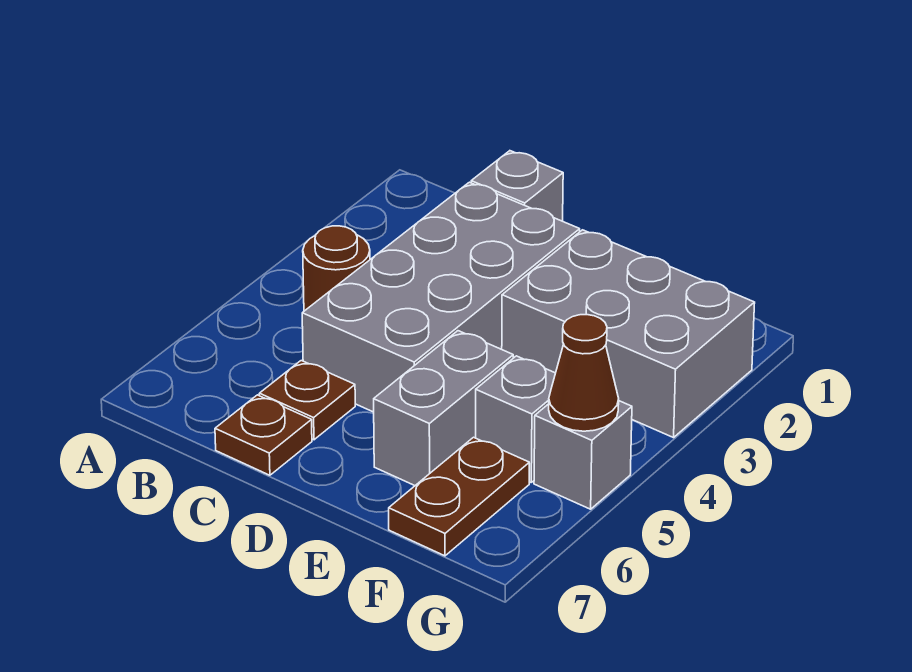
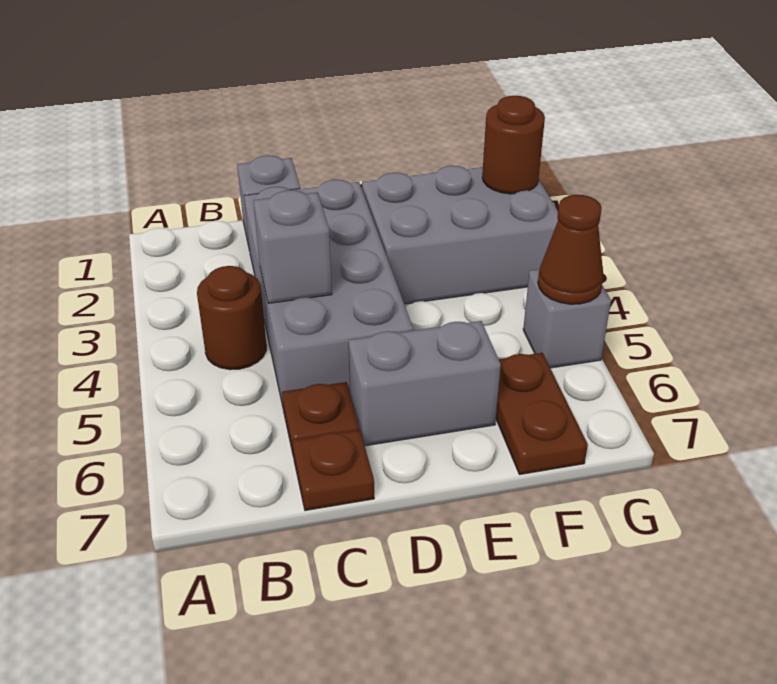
grey brick E5:E6 level 1 -> grey brick D6:E6 level 1
grey brick F5 level 1 -> grey brick C4 level 2
none -> brown round brick G2 level 2

